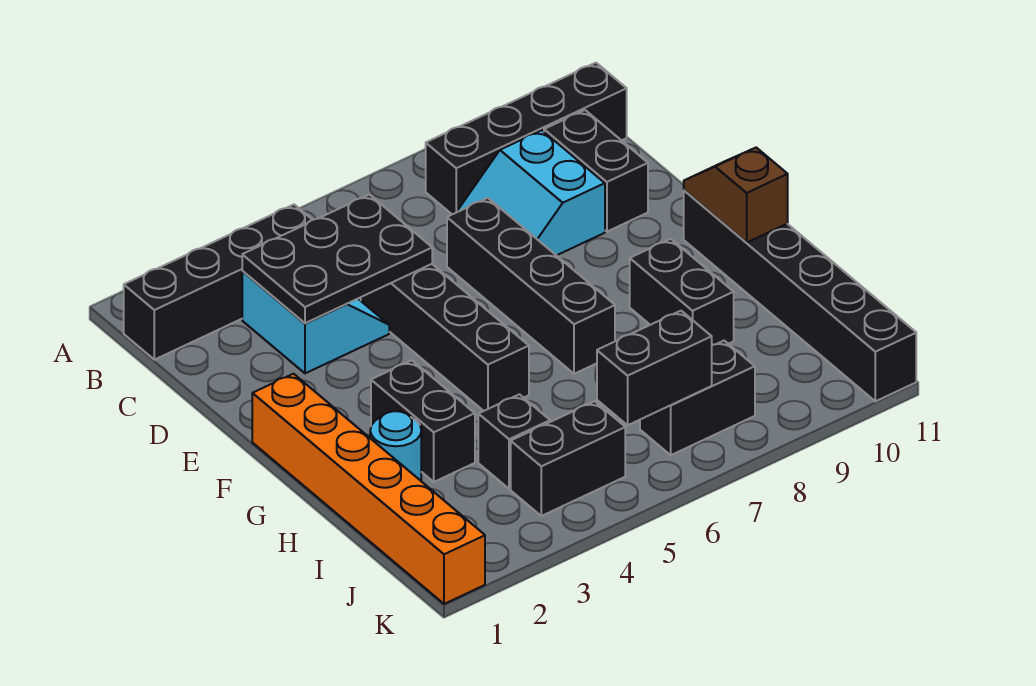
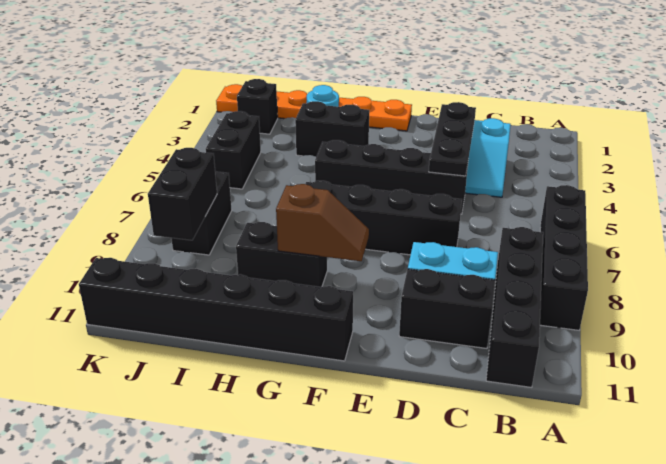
black brick B1:B4 level 1 -> black brick A6:A9 level 1
black plate C3:D5 level 2 -> black plate D3:D5 level 2
orange brick F1:K1 level 1 -> orange plate F1:K1 level 1
brown slope F11:G11 level 2 top G -> brown slope F9:G9 level 2 top G
black brick I4 level 1 -> black brick J2 level 1
black brick J6:J7 level 2 -> black brick J8:J9 level 2

